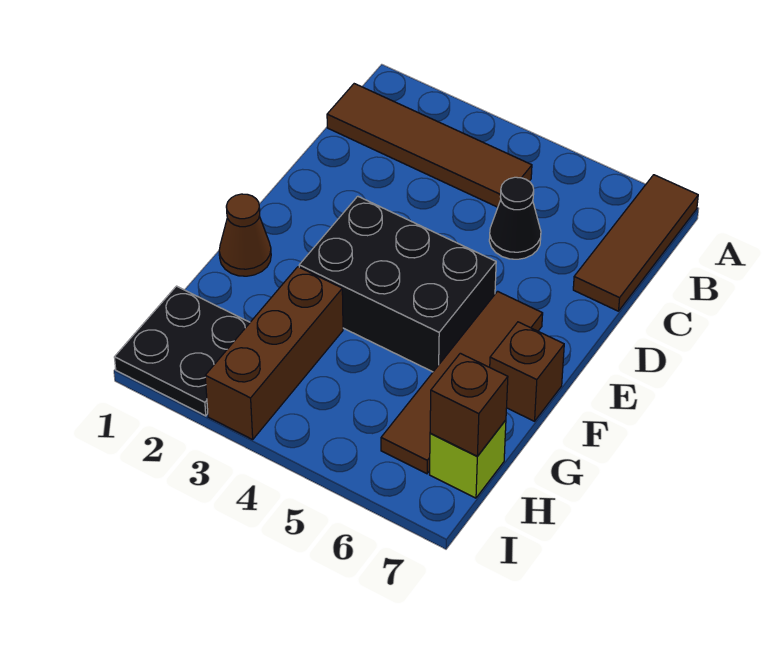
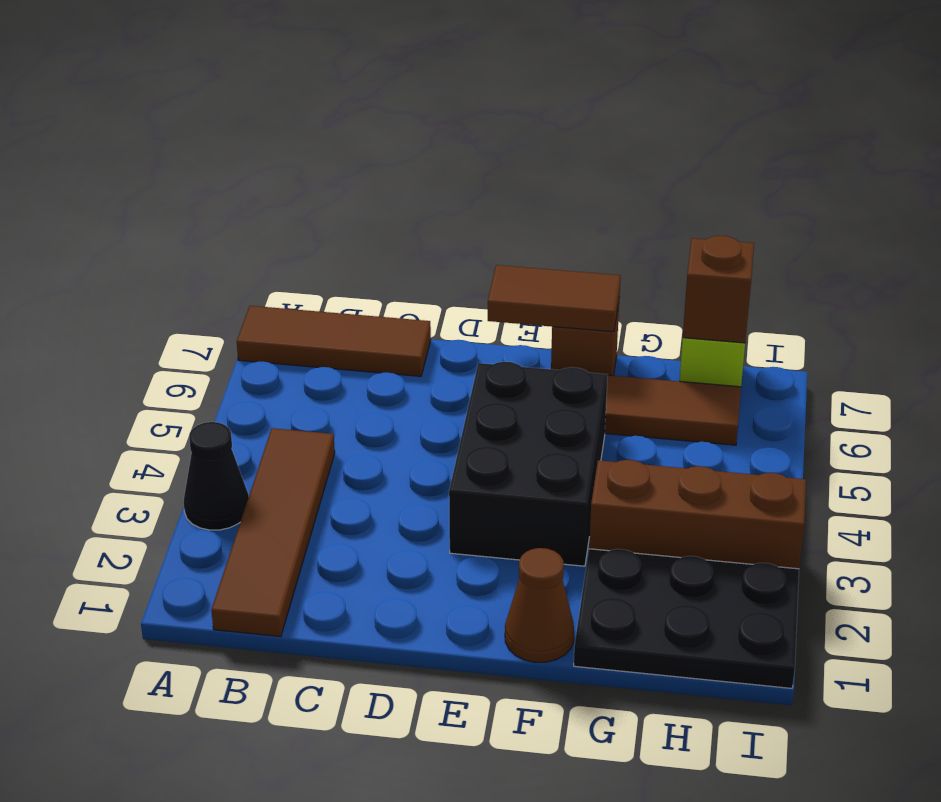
black cone C5 level 1 -> black cone A3 level 1
none -> brown tile E7:F7 level 2
black plate H1:I2 level 1 -> black plate G1:I2 level 1

